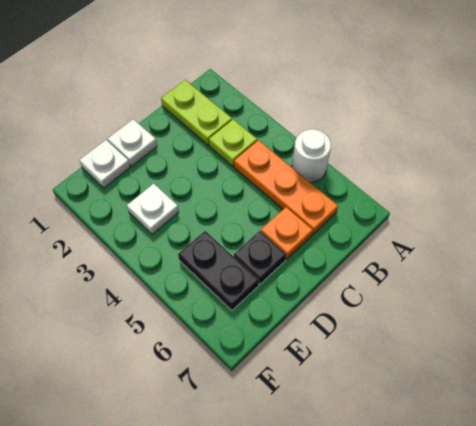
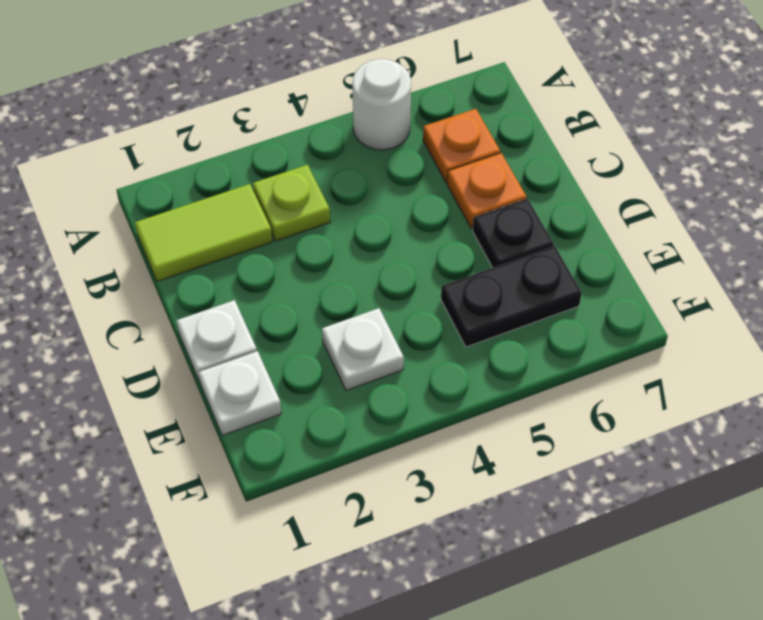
lime plate B1:B2 level 1 -> lime tile B1:B2 level 1
orange plate B4:B6 level 1 -> orange plate B6 level 1

